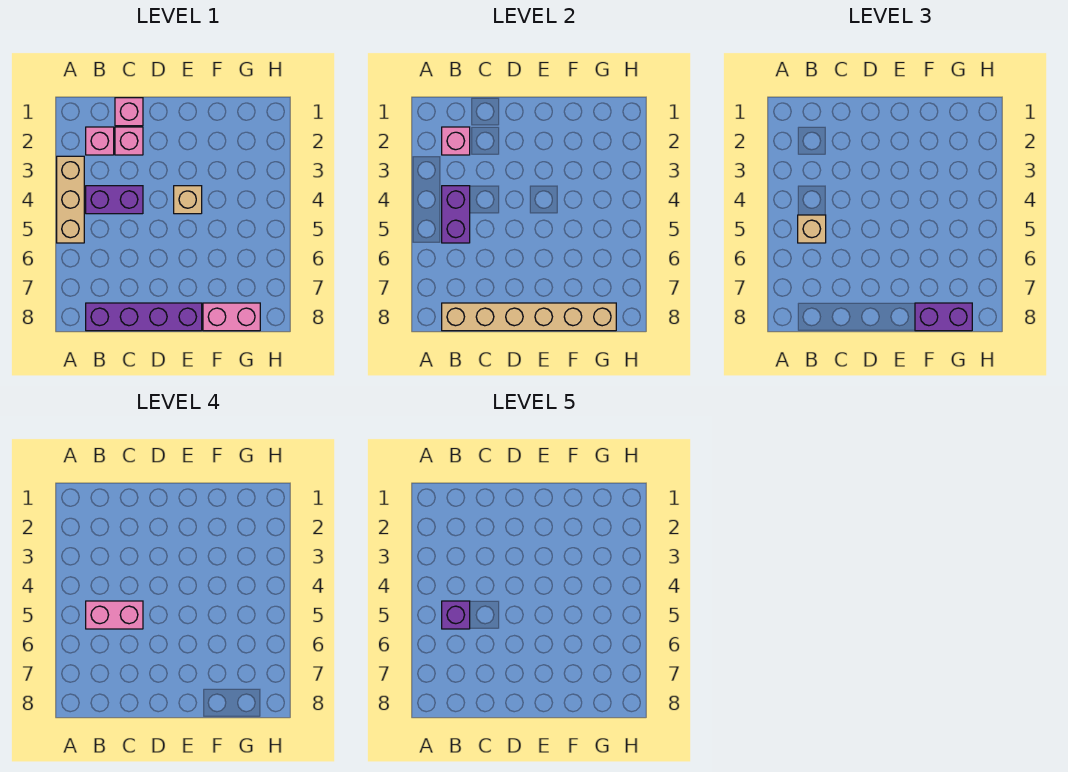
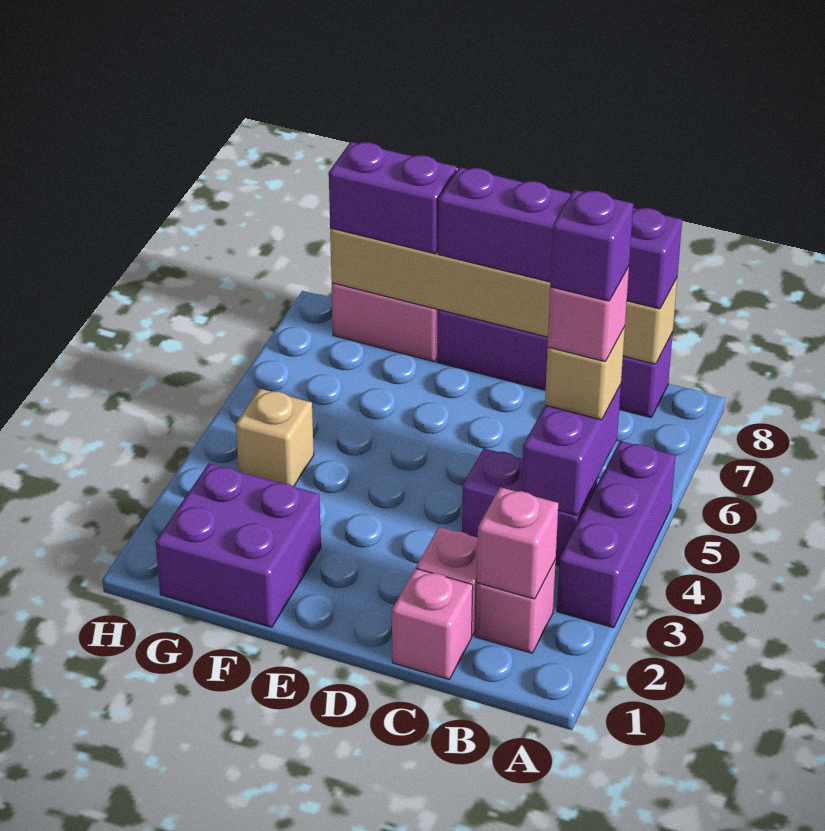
tan brick A3:A5 level 1 -> purple brick A3:A5 level 1
pink brick B5:C5 level 4 -> pink brick B5 level 4
none -> purple brick B8:E8 level 3
tan brick E4 level 1 -> tan brick G4 level 1
none -> purple brick F1:G2 level 1

